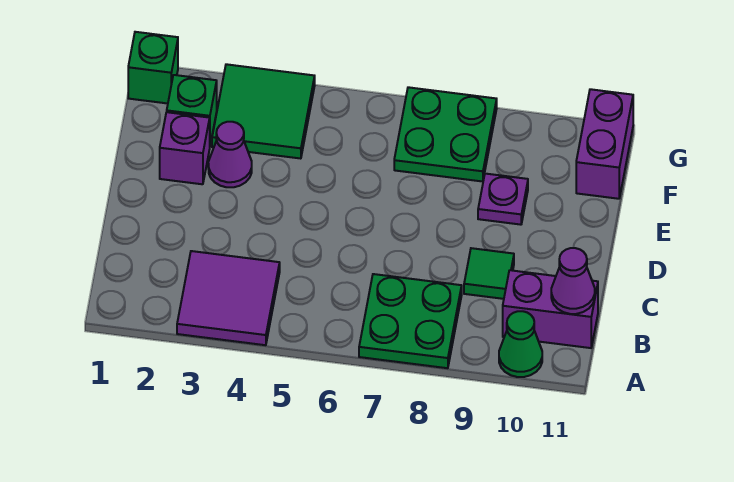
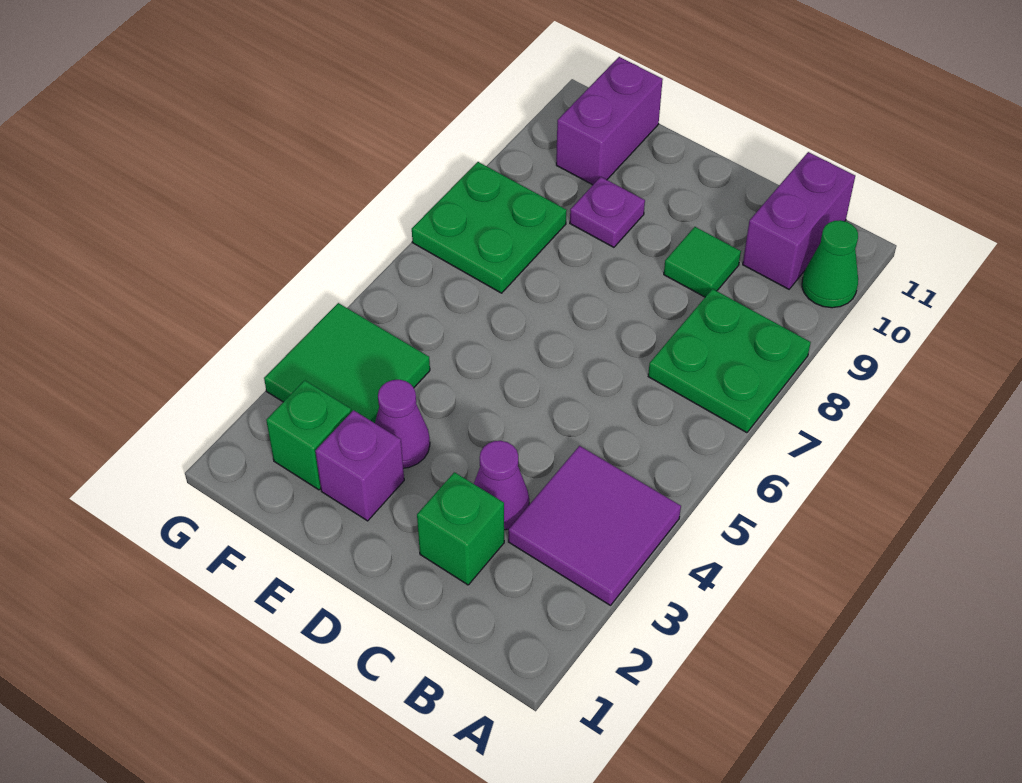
purple cone B11 level 2 -> purple cone C3 level 1
purple brick F11:G11 level 1 -> purple brick F10:F11 level 1
green brick G1 level 1 -> green brick C2 level 1

